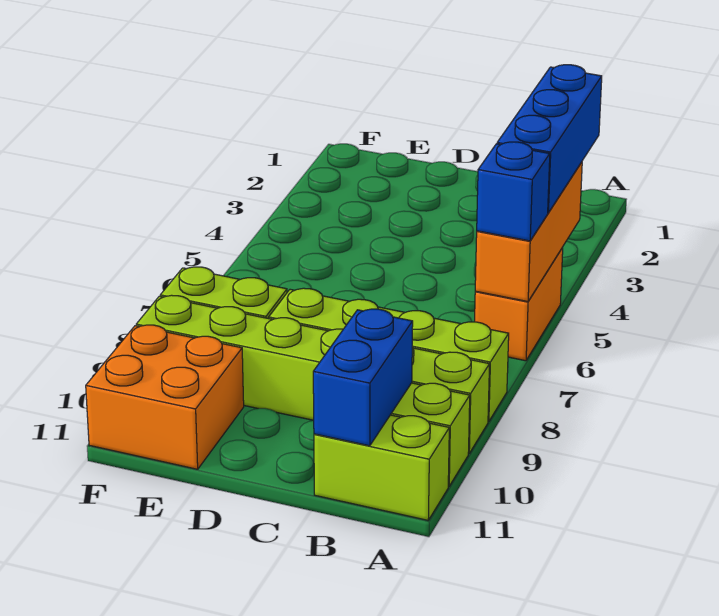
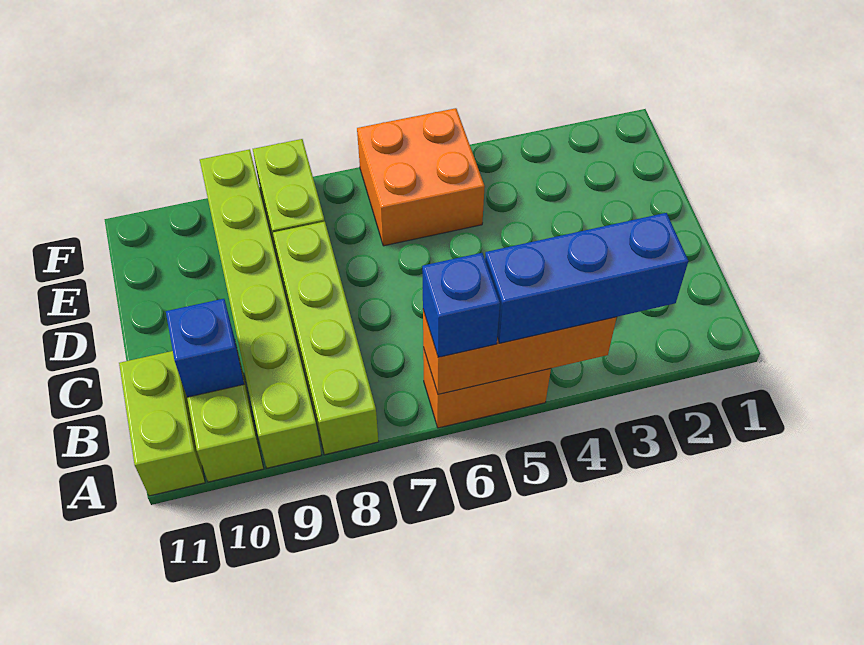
blue brick B10:B11 level 2 -> blue brick B10 level 2
orange brick E10:F11 level 1 -> orange brick E5:F6 level 1

